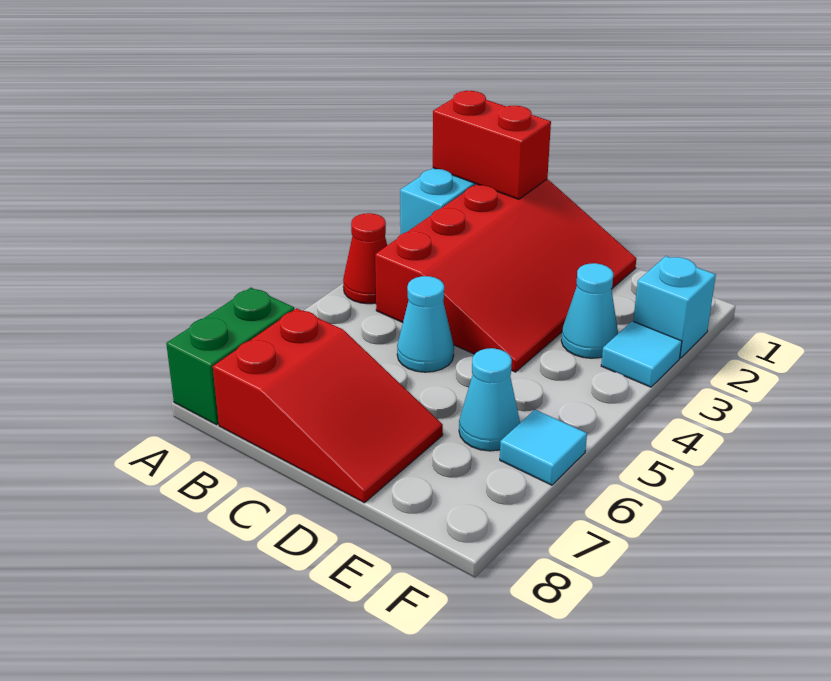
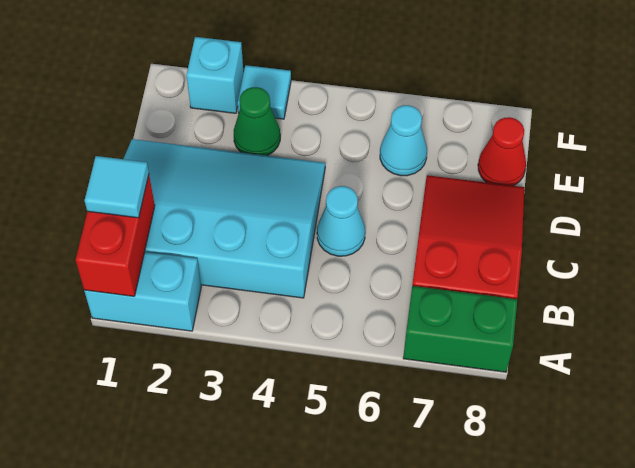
red cone A4 level 1 -> red cone E8 level 1
red slope B1:D4 level 1 top B -> cyan slope B1:D4 level 1 top B
cyan cone E3 level 1 -> green cone E3 level 1
cyan tile F6 level 1 -> cyan tile B1 level 3

